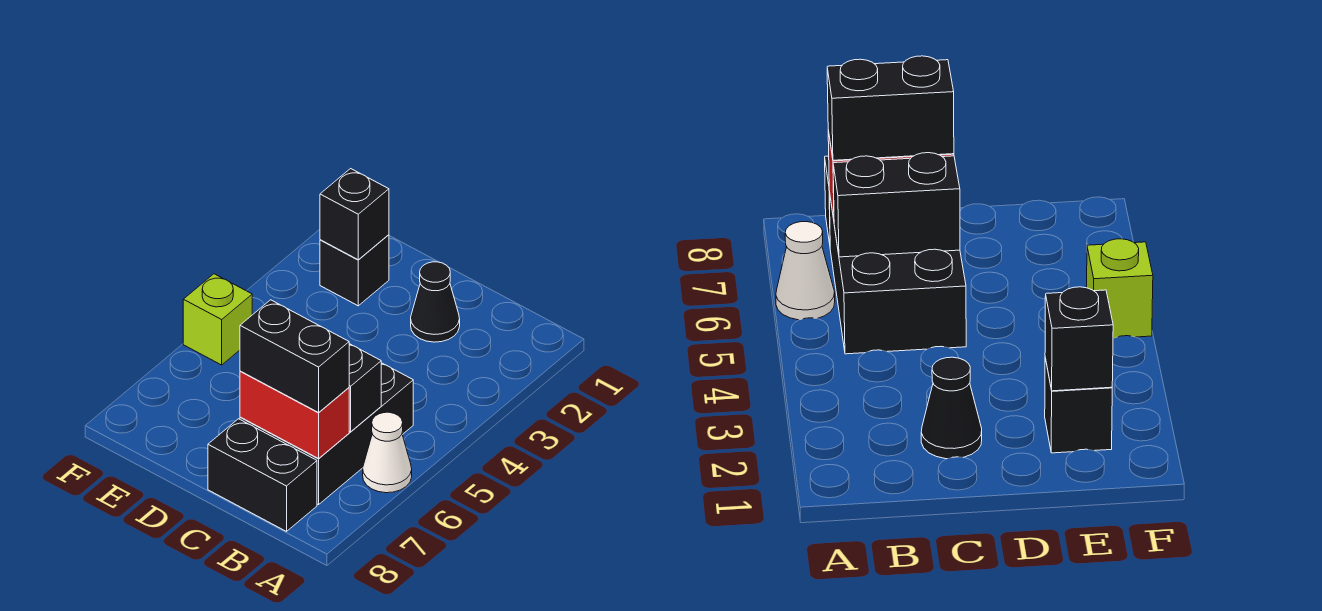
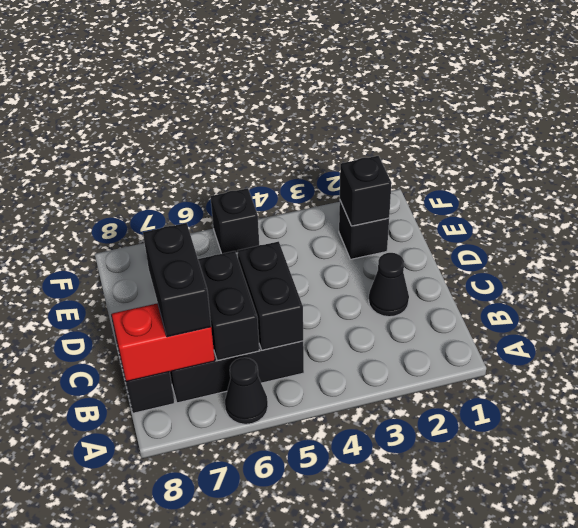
white cone A6 level 1 -> black cone A6 level 1
none -> black brick B5:C5 level 2
red brick B7:C7 level 2 -> red brick B7:B8 level 2
lime brick F5 level 1 -> black brick F5 level 1

